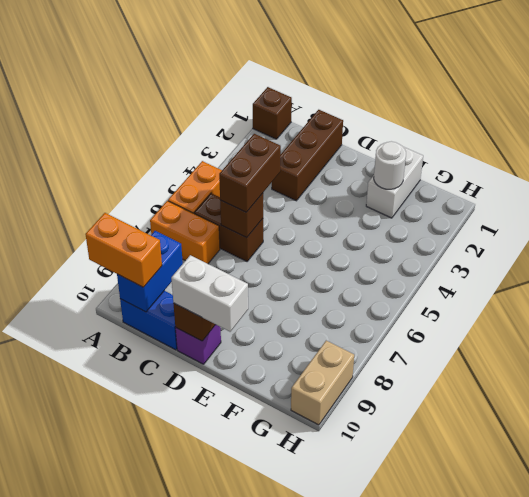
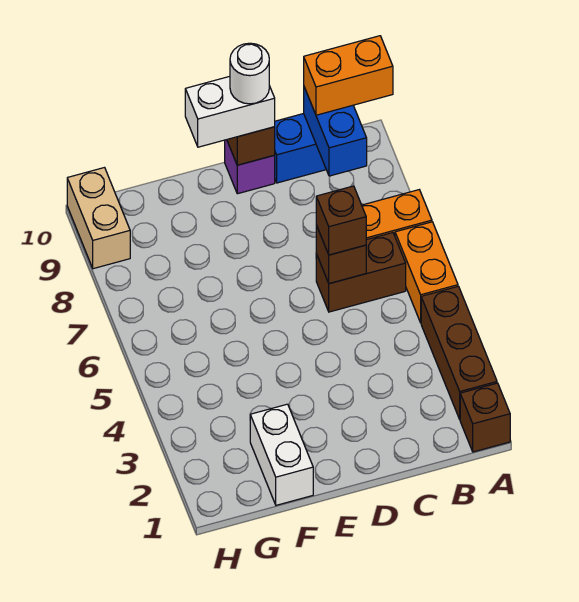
brown brick C1:C3 level 1 -> brown brick A2:A4 level 1
brown brick C5:C6 level 3 -> brown brick C6 level 3
white round brick F2 level 2 -> white round brick D10 level 4

